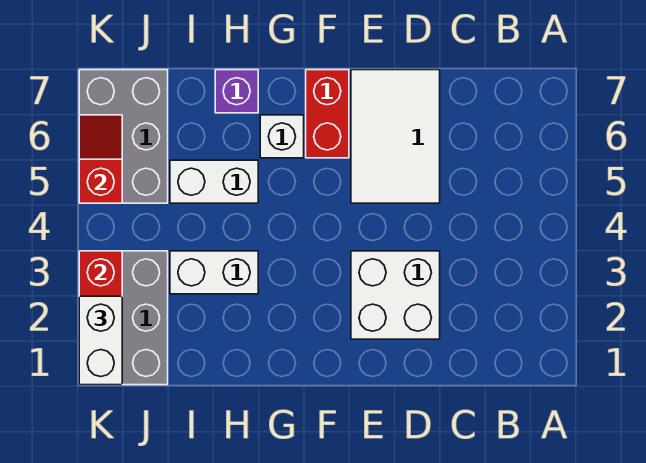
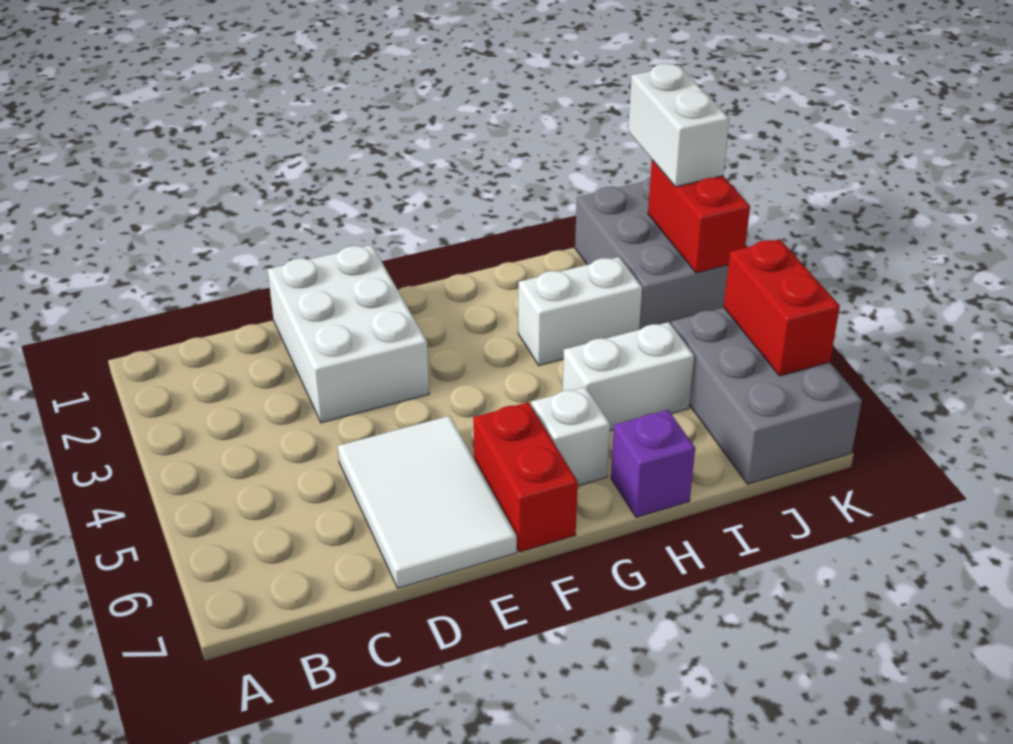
white brick D2:E3 level 1 -> white brick D1:E3 level 1
red slope K5:K6 level 2 top 5 -> red brick K5:K6 level 2

